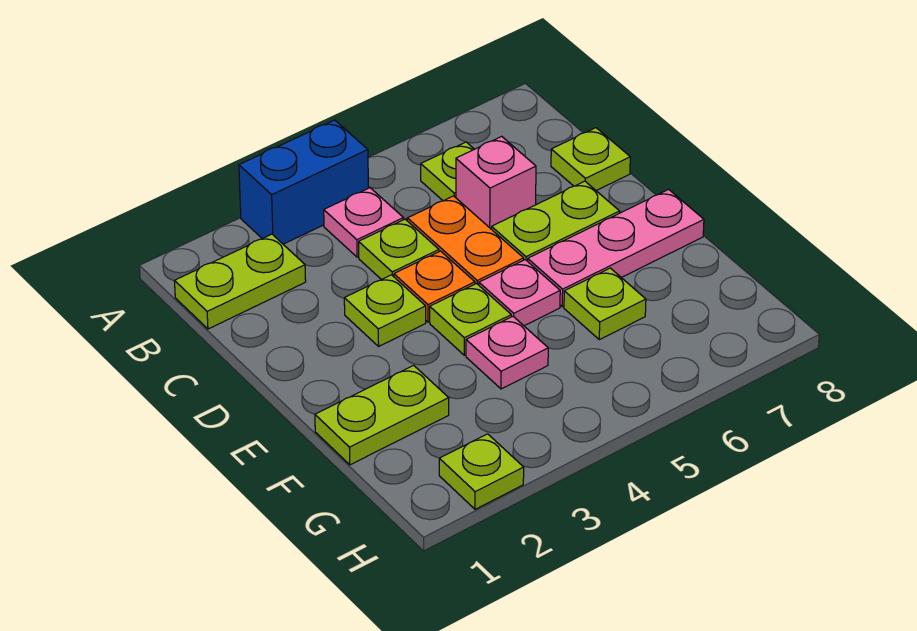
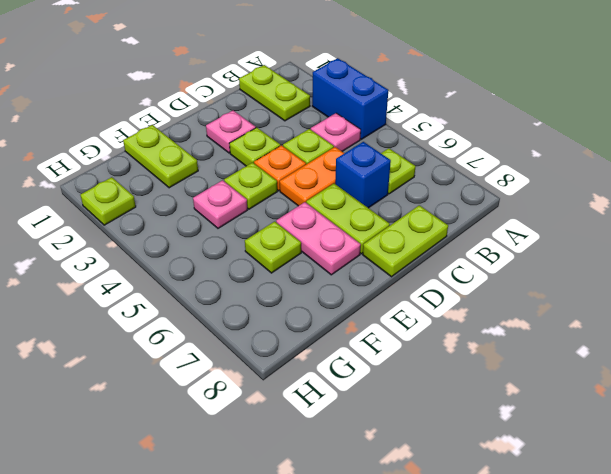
pink brick C6 level 1 -> blue brick C6 level 1
lime plate C8 level 1 -> lime plate C8:D8 level 1
pink plate E5 level 1 -> pink plate D2 level 1
pink plate E6:E8 level 1 -> pink plate E6:E7 level 1

